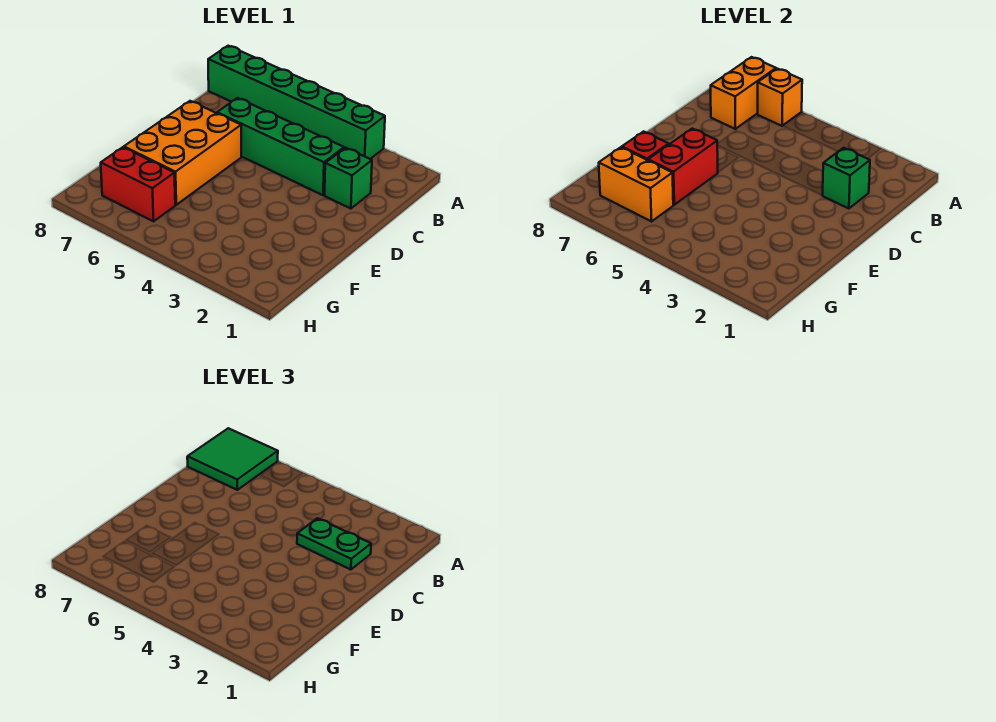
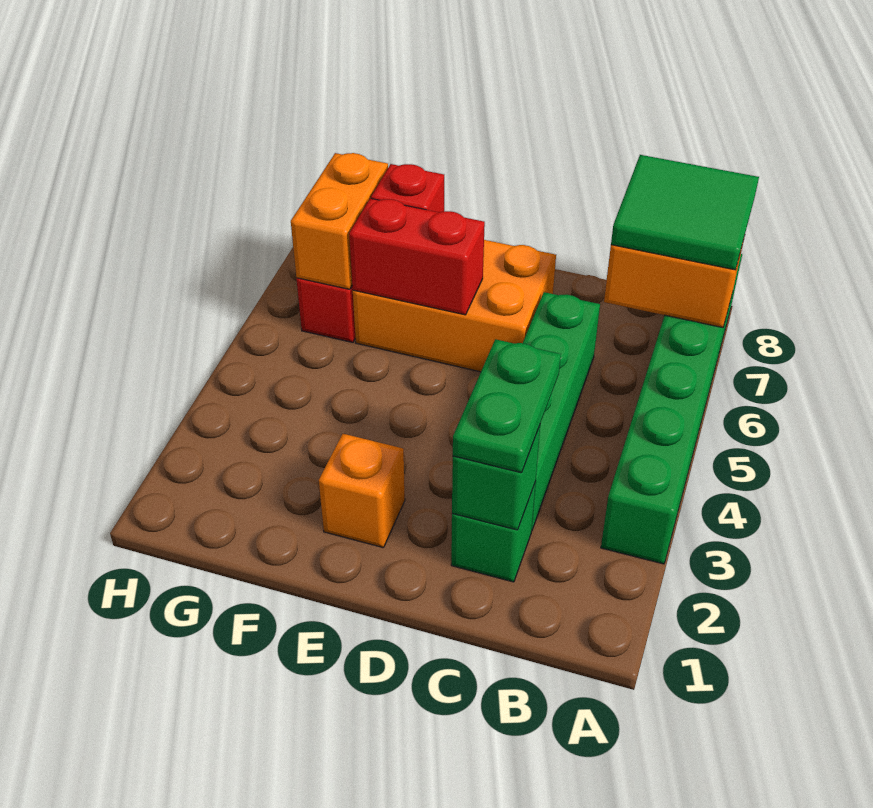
orange brick A6 level 2 -> orange brick E2 level 1

